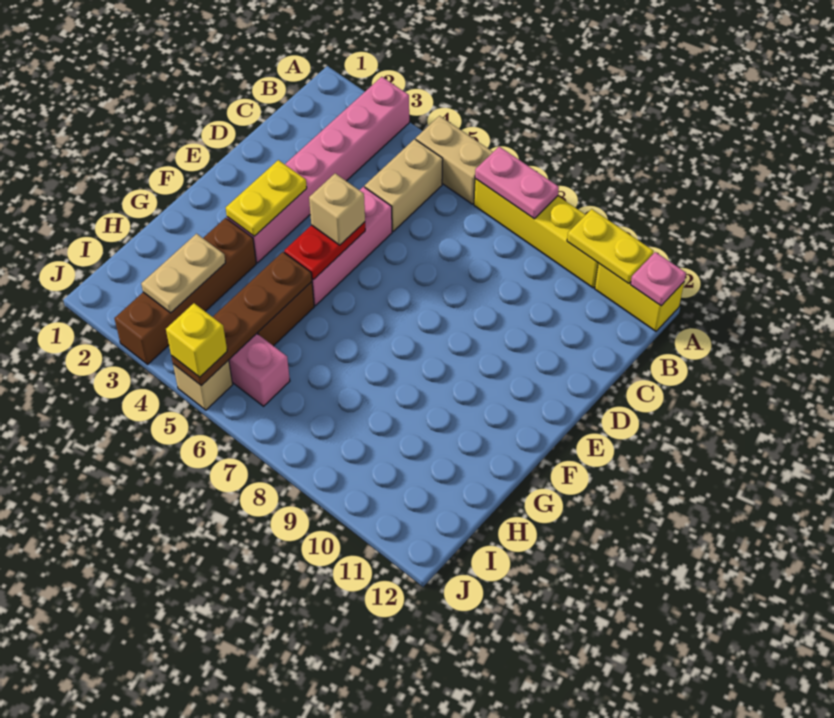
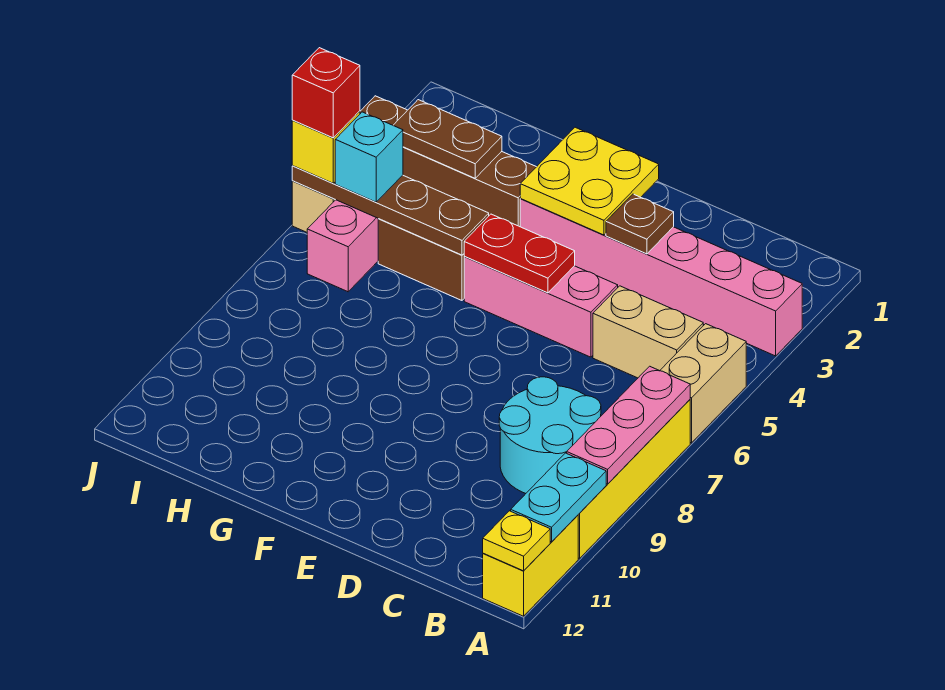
pink plate A7:A8 level 2 -> pink plate A7:A9 level 2
yellow plate A10:A11 level 2 -> cyan plate A10:A11 level 2
pink plate A12 level 2 -> yellow plate A12 level 2
none -> cyan round brick B8:C9 level 1
none -> brown plate D3 level 2
yellow plate E3:F3 level 2 -> yellow plate E2:F3 level 2
tan brick E5 level 3 -> none
tan plate H3:I3 level 2 -> brown plate H3:I3 level 2
none -> cyan brick I5 level 3
none -> red brick J5 level 4

